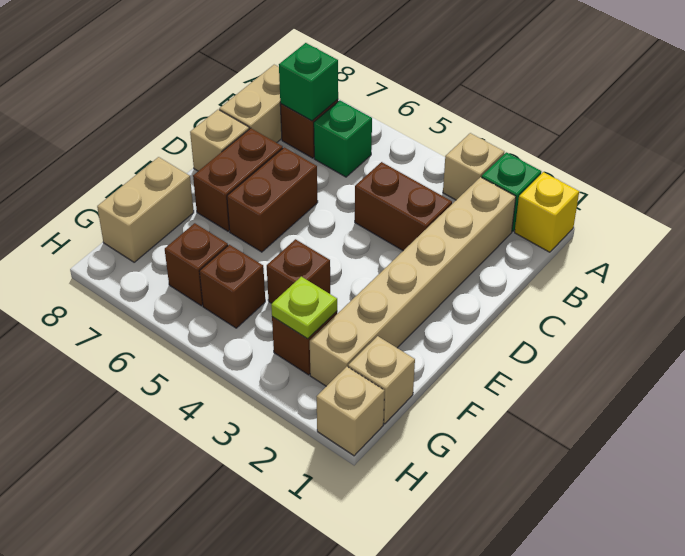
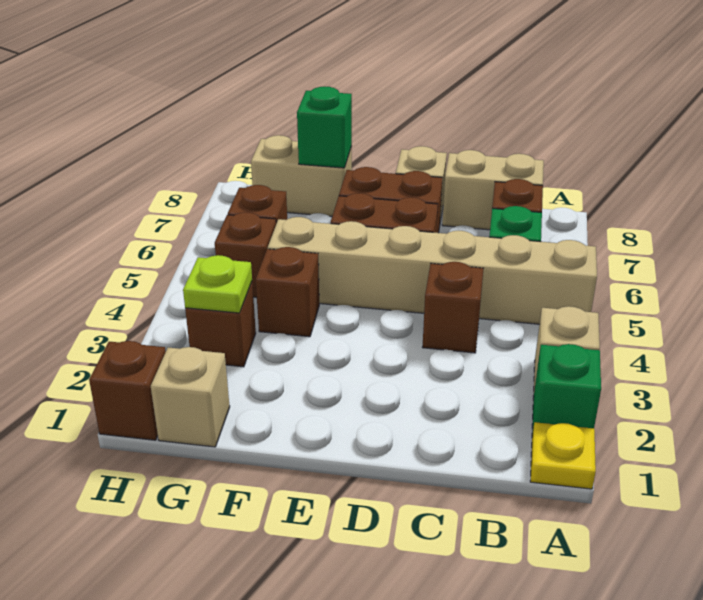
yellow brick A1 level 1 -> yellow plate A1 level 1
tan brick B2:G2 level 1 -> tan brick A5:F5 level 1
green brick B7 level 2 -> green brick F8 level 2
brown brick C3:C4 level 1 -> brown brick C4 level 1
tan brick H1 level 1 -> brown brick H1 level 1

